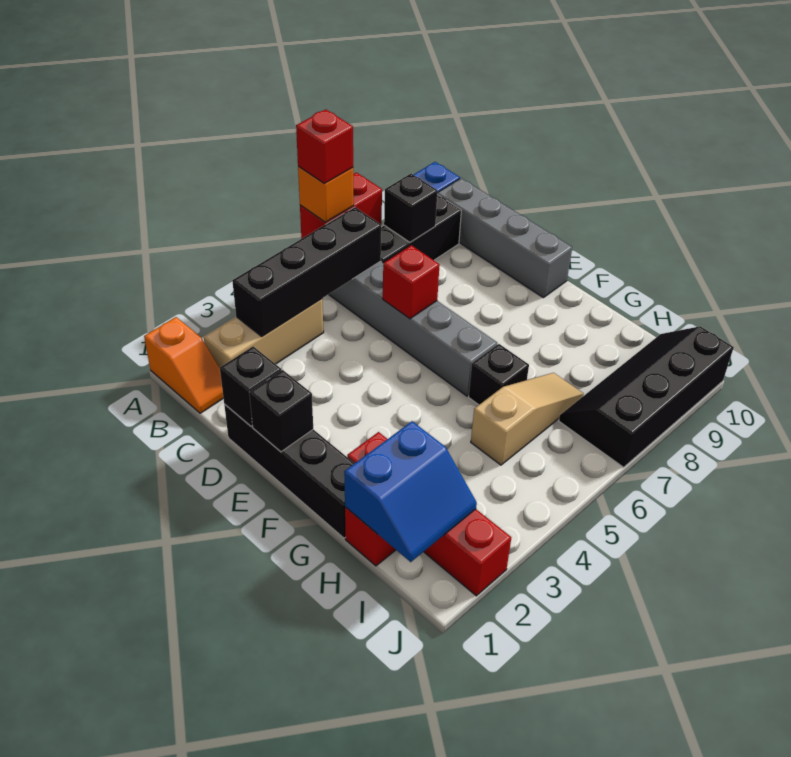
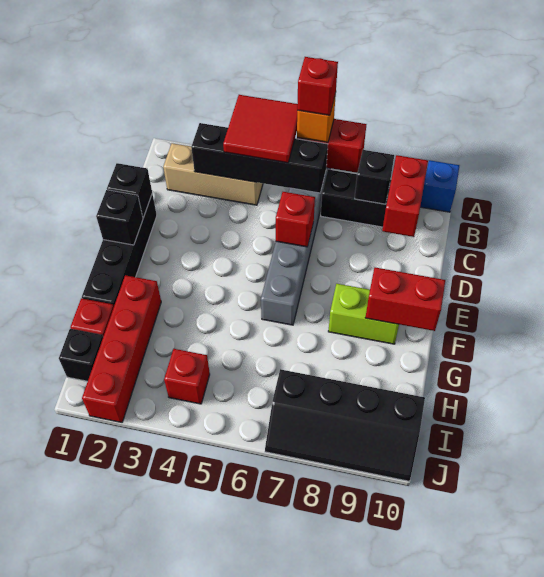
orange slope A1:B1 level 1 top A -> none
none -> red tile A4:B5 level 3
none -> red brick B9:C9 level 2
grey brick B10:E10 level 1 -> none
none -> lime brick F8:F9 level 1
none -> red brick F9:F10 level 2
black brick G6 level 1 -> black brick I1 level 1
blue slope H1:I2 level 2 top H -> none
tan slope H5:H7 level 1 top 5 -> none
none -> red brick I4 level 1
black slope I7:J10 level 1 top J -> black slope I7:J10 level 1 top I

